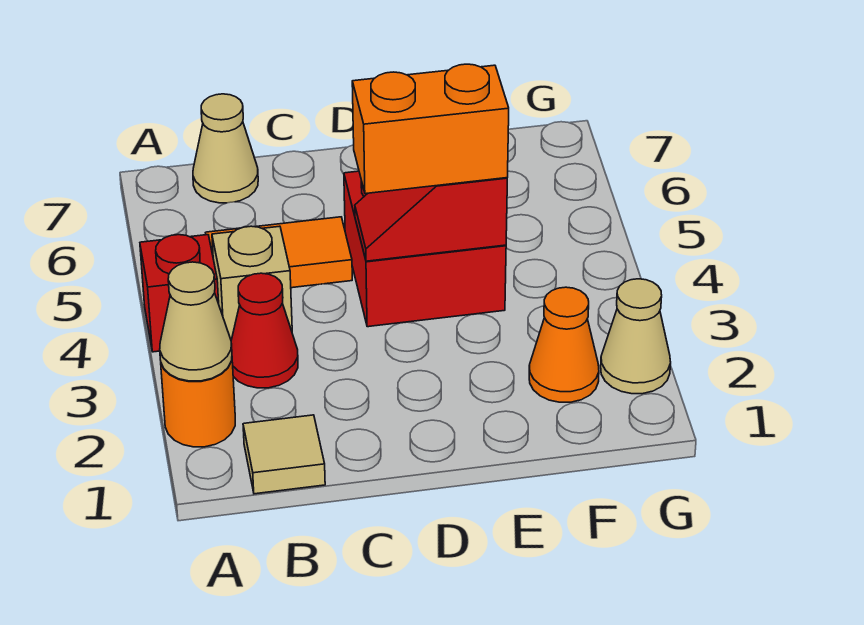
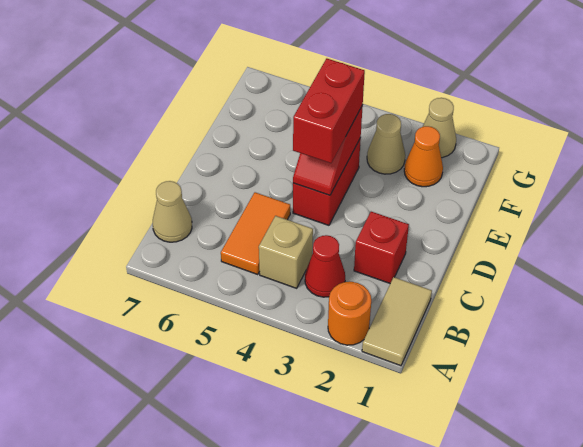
tan cone A2 level 2 -> tan cone F3 level 1
red brick A4 level 1 -> red brick C2 level 1
tan tile B1 level 1 -> tan tile A1:B1 level 1
red brick D4:E5 level 1 -> red brick D4:E4 level 1
orange brick D4:E4 level 3 -> red brick D4:E4 level 3

